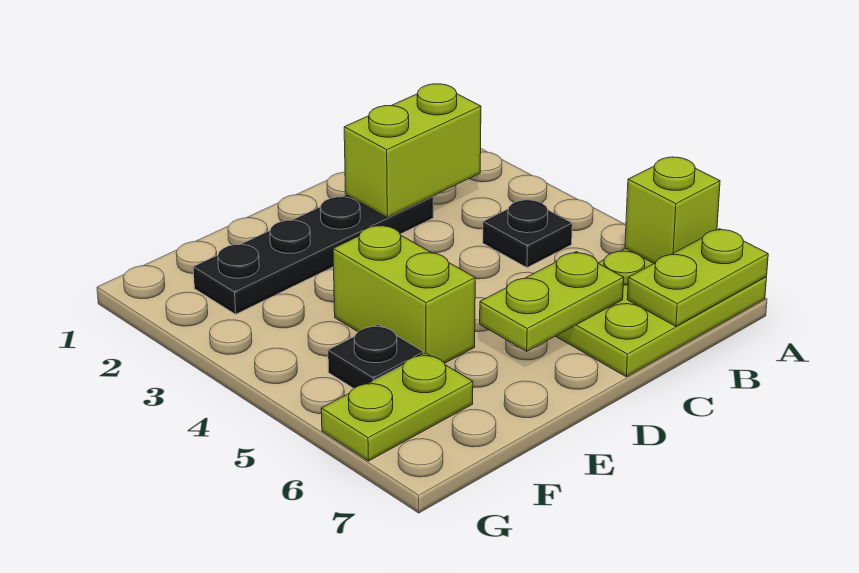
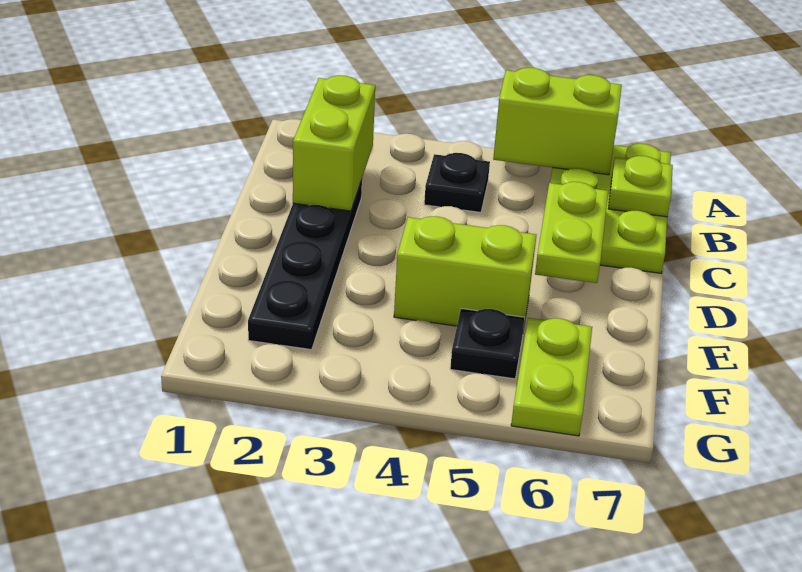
lime brick A6 level 2 -> lime brick A5:A6 level 2
lime plate A7:B7 level 2 -> lime plate B7 level 2

